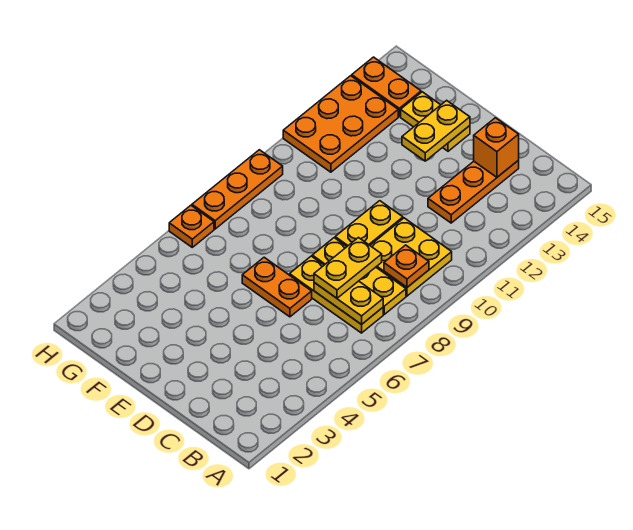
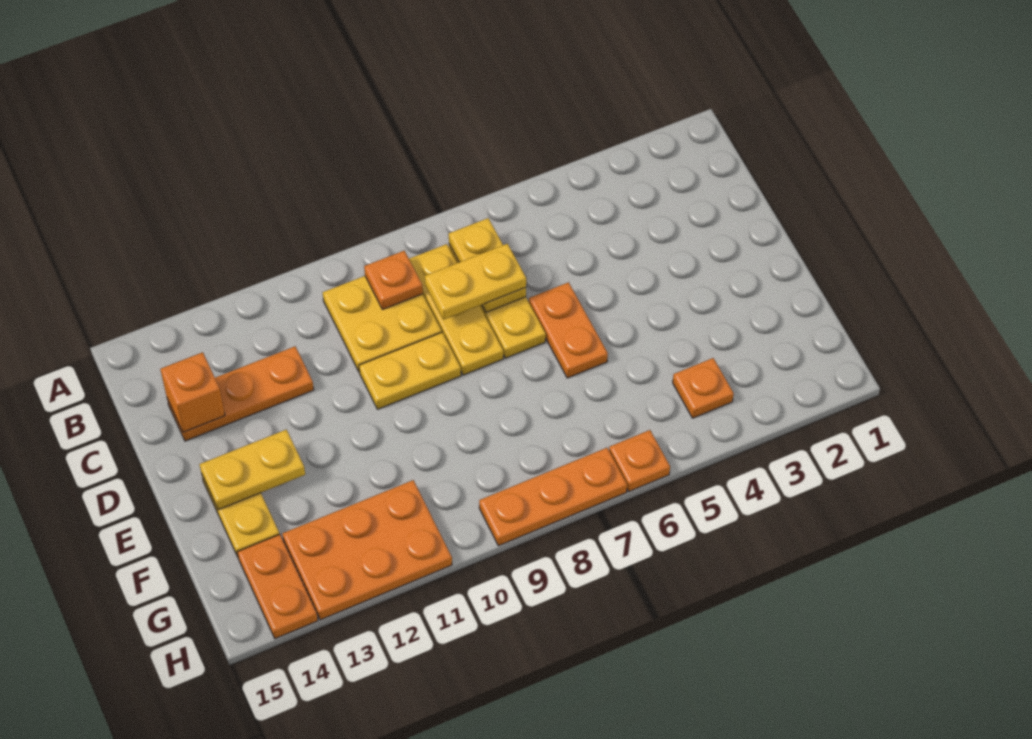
none -> orange plate G4 level 1

